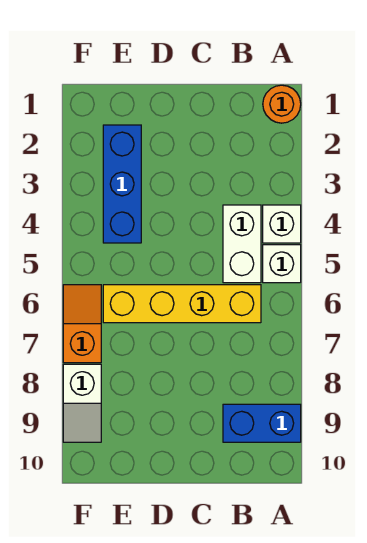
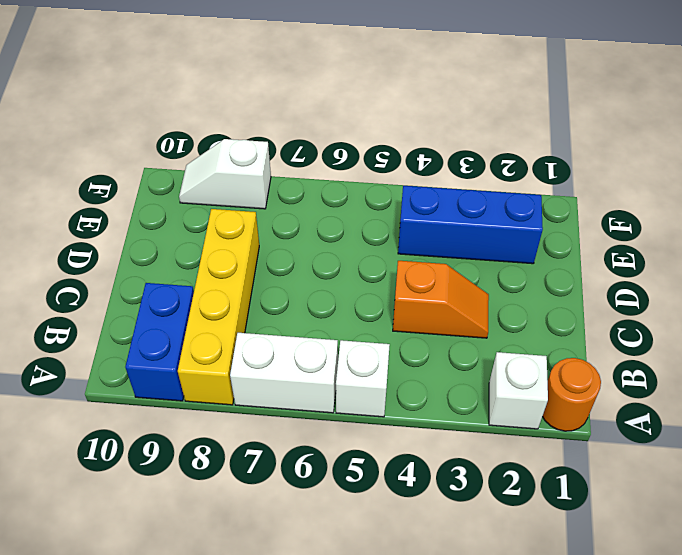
white brick A4 level 1 -> white brick A2 level 1
white brick B4:B5 level 1 -> white brick A6:A7 level 1
yellow brick B6:E6 level 1 -> yellow brick A8:D8 level 1
orange slope F6:F7 level 1 top 7 -> orange slope C3:C4 level 1 top 4

